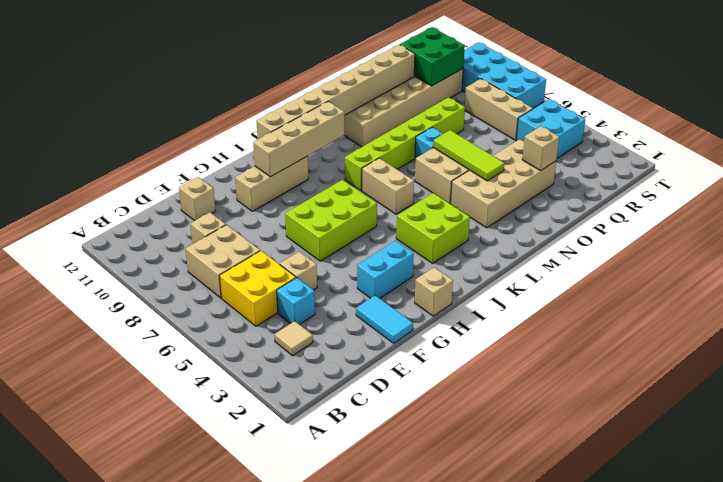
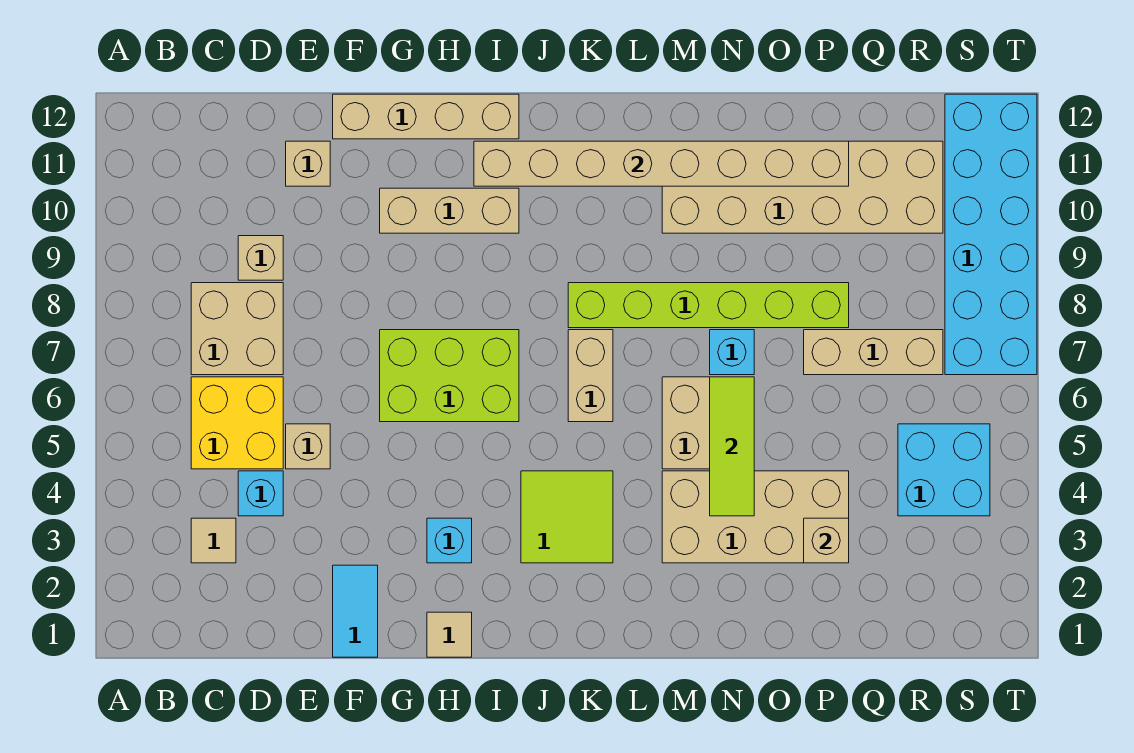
cyan brick G3:H3 level 1 -> cyan brick H3 level 1
tan brick H1 level 1 -> tan tile H1 level 1
tan brick H10:K10 level 2 -> tan brick F12:I12 level 1
lime brick J3:K4 level 1 -> lime tile J3:K4 level 1
green brick Q10:R11 level 2 -> none
tan brick R6:R8 level 1 -> tan brick P7:R7 level 1
cyan brick S7:T10 level 1 -> cyan brick S7:T12 level 1

